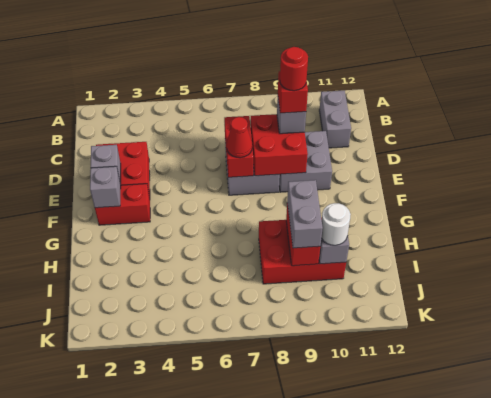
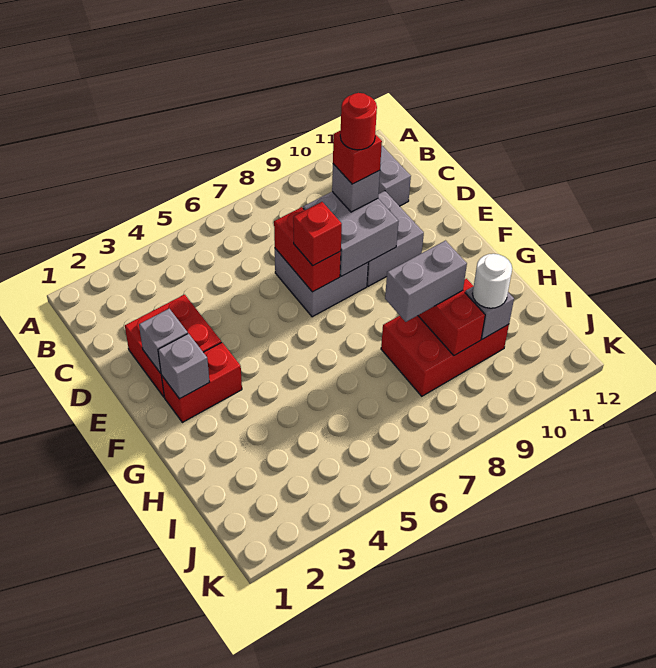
red brick D8:E9 level 2 -> grey brick D8:E9 level 2
red cone E7 level 3 -> red brick E7 level 3
grey brick H9:I9 level 3 -> grey brick H8:H9 level 3

